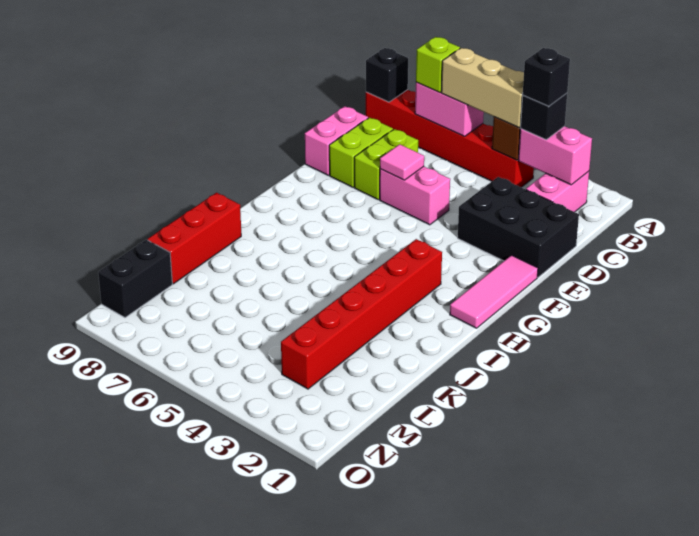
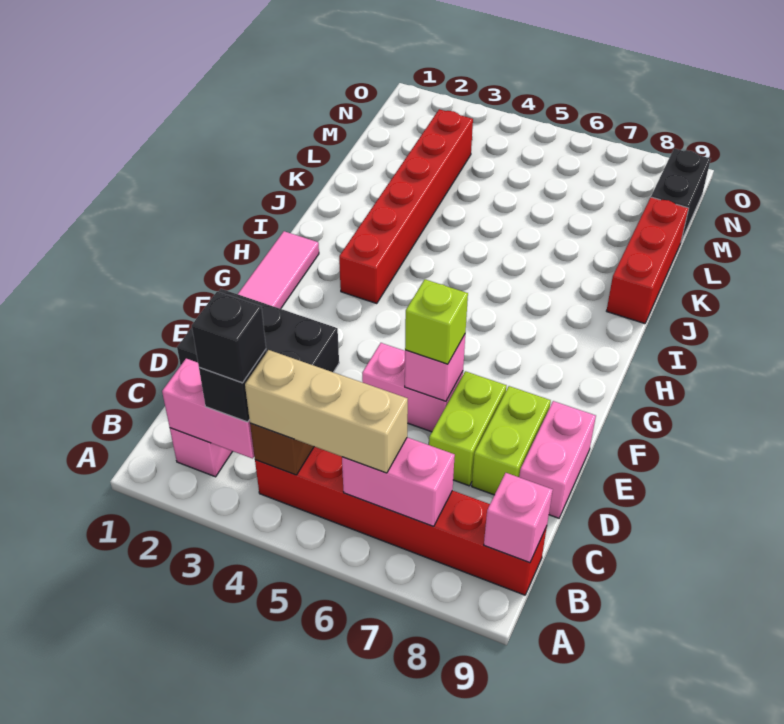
lime brick B7 level 3 -> lime brick E6 level 3
black brick B9 level 2 -> pink brick B9 level 2
pink tile E6 level 2 -> pink brick E6 level 2

